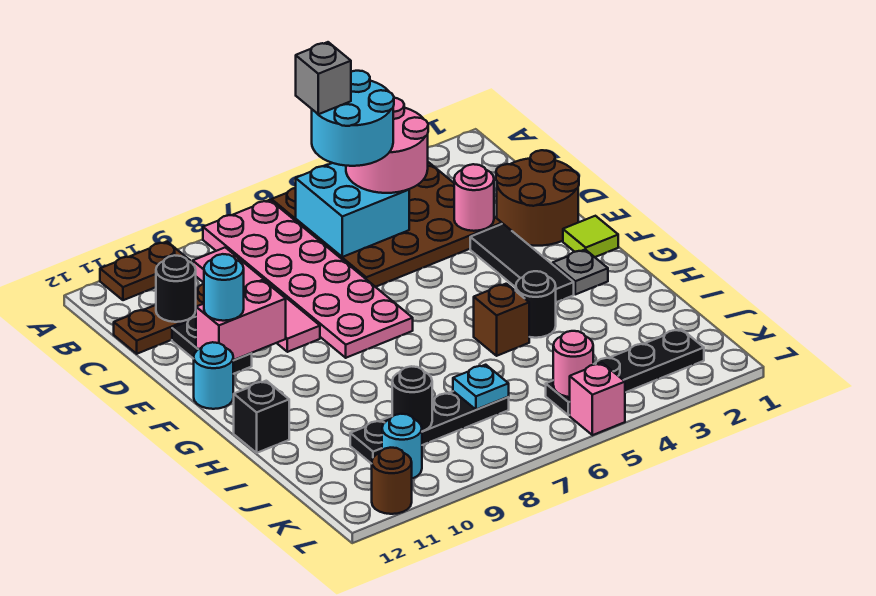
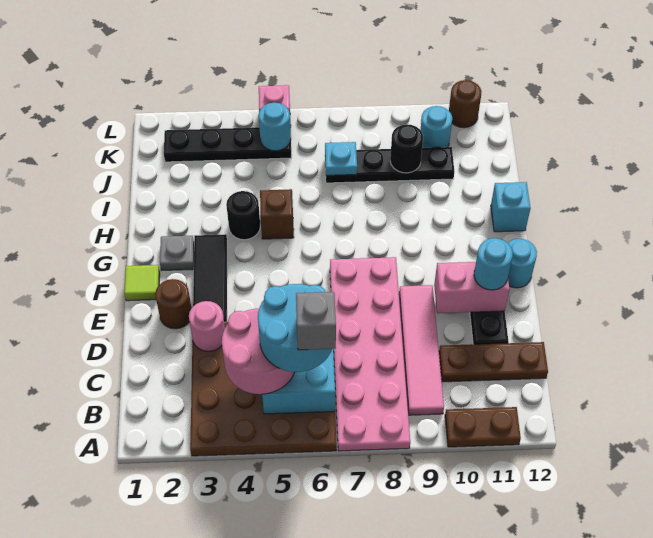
black round brick C11 level 2 -> none
brown round brick D1:E2 level 1 -> brown round brick E2 level 1
black brick H12 level 1 -> cyan brick H12 level 1
pink round brick K5 level 2 -> cyan round brick K5 level 2

